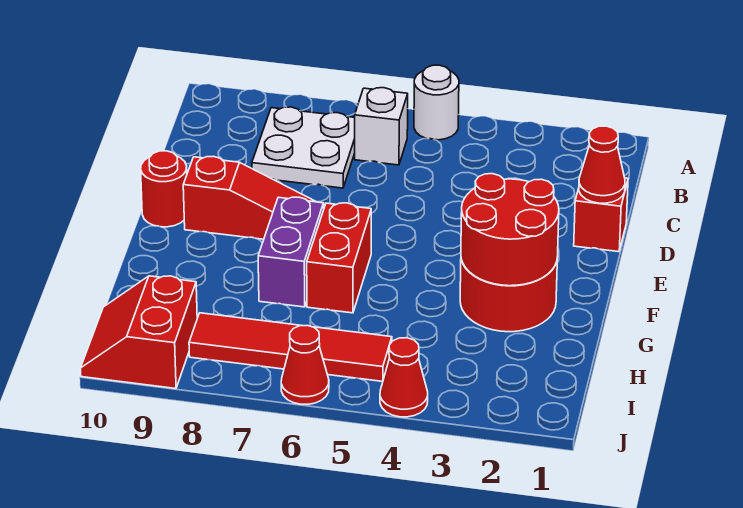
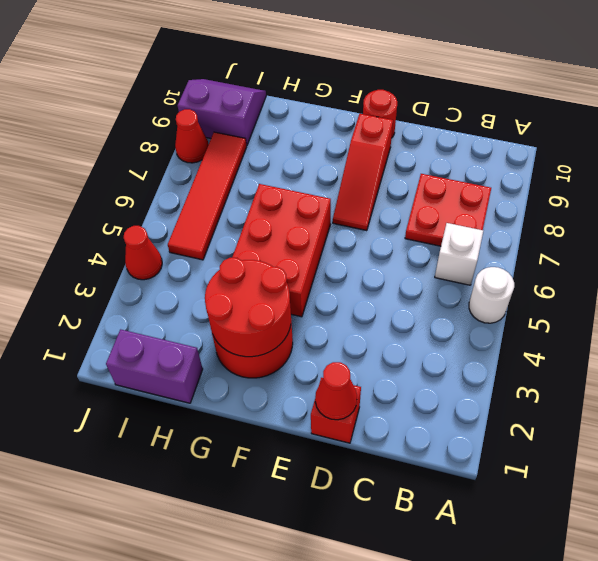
white plate B7:C8 level 1 -> red plate B7:C8 level 1
red brick F6:G6 level 1 -> red brick F4:G6 level 1
purple brick F7:G7 level 1 -> purple brick H1:I1 level 1
red slope I9:J10 level 1 top 9 -> purple slope I9:J10 level 1 top 9
red cone J6 level 1 -> red cone J8 level 1

